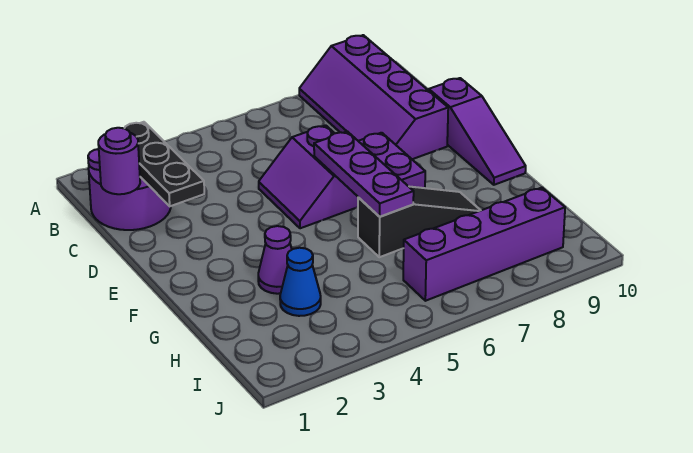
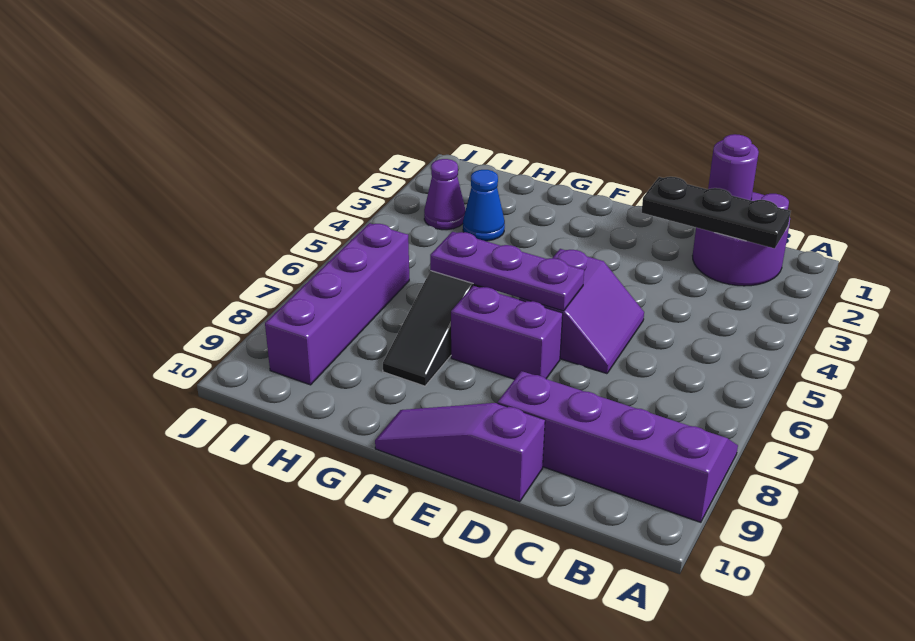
purple slope D5:E6 level 1 top 6 -> purple slope D5:E6 level 1 top E
purple cone G3 level 1 -> purple cone I3 level 1

